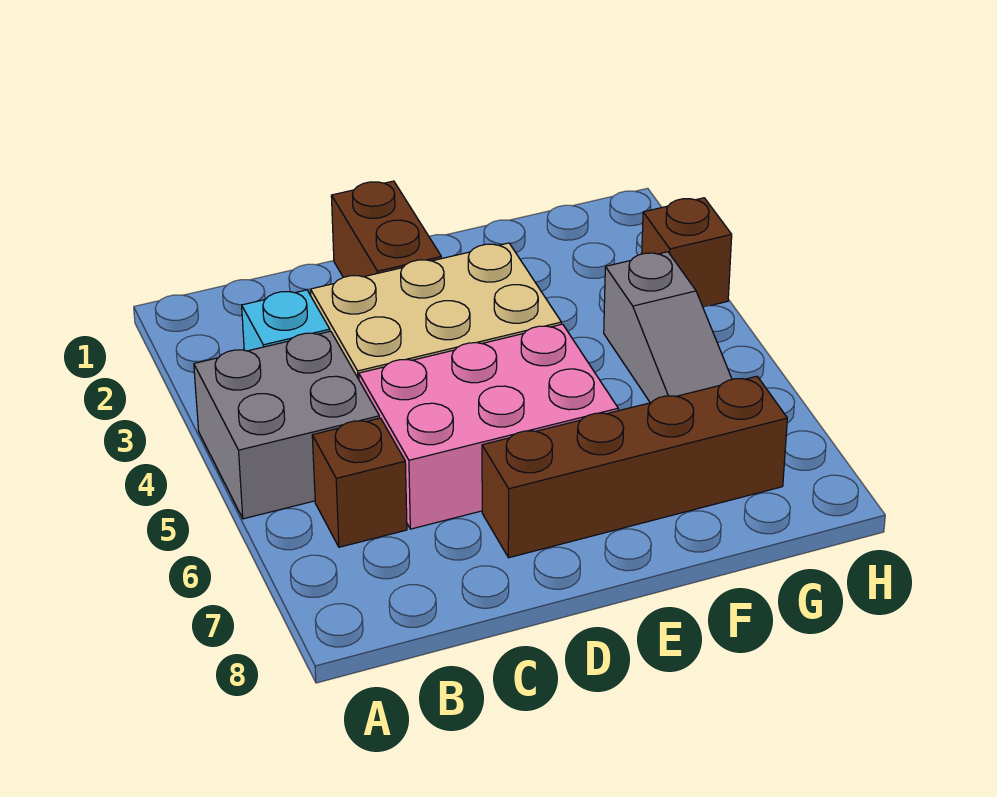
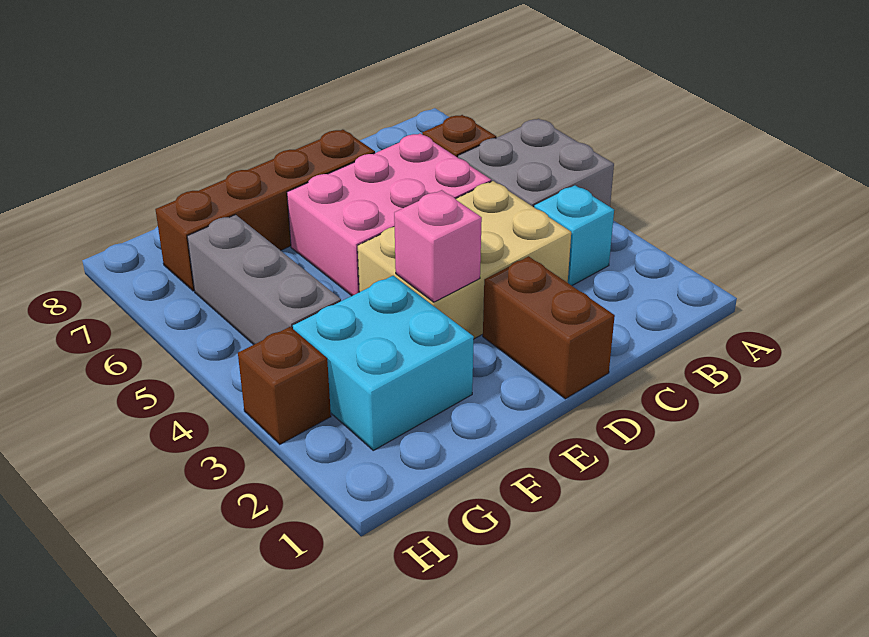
none -> pink brick E3 level 2
none -> cyan brick F2:G3 level 1
grey slope G4:G6 level 1 top 4 -> grey brick G4:G6 level 1

